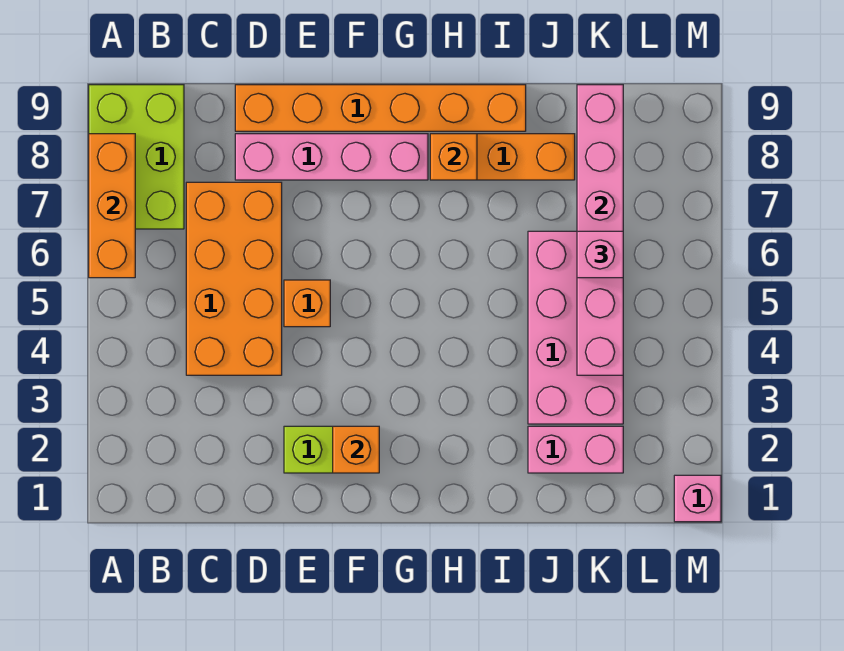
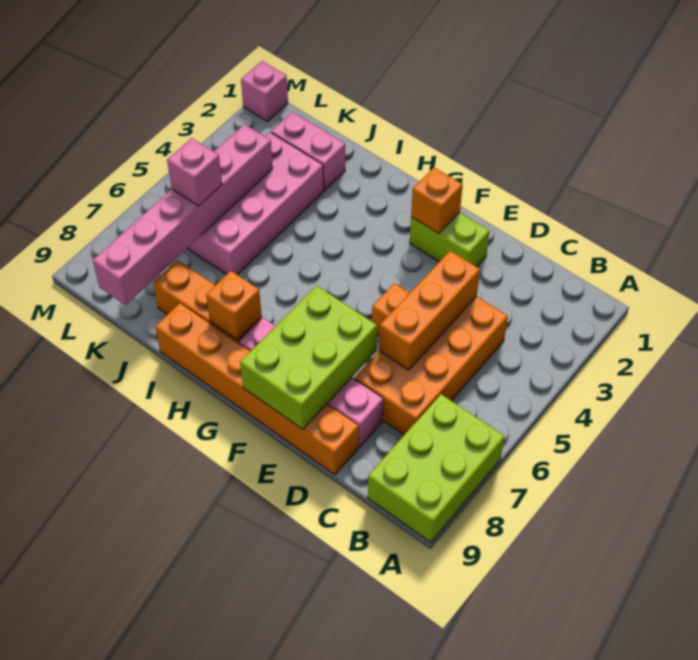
orange brick A6:A8 level 2 -> orange brick D4:D6 level 2
none -> lime brick E7:F9 level 2

